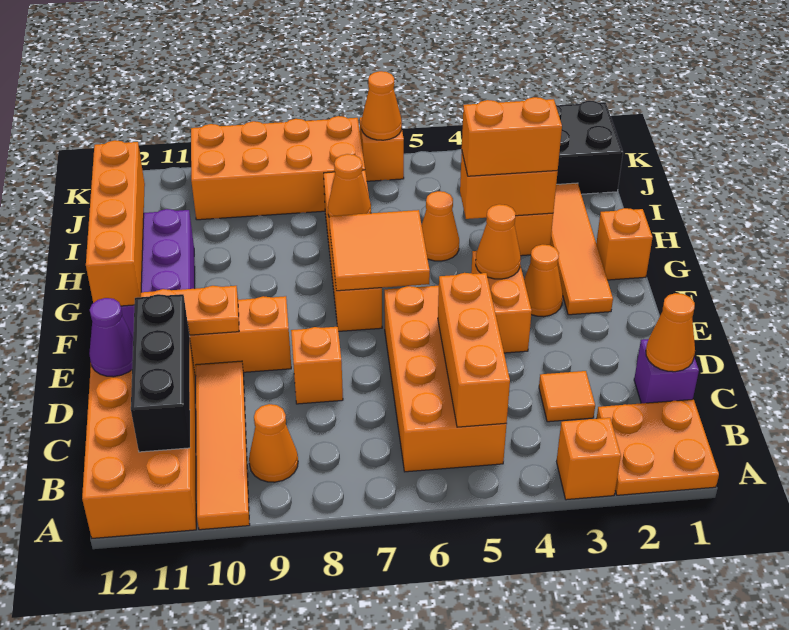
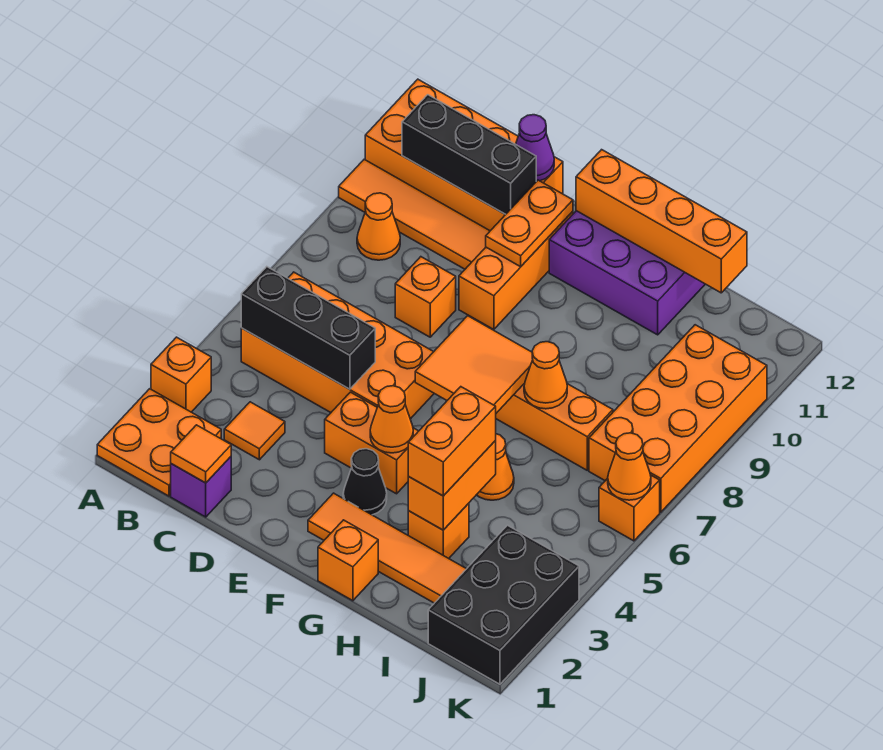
orange brick B5:D5 level 2 -> black brick B5:D5 level 2
orange cone C1 level 2 -> orange tile C1 level 2
orange cone F3 level 1 -> black cone F3 level 1

